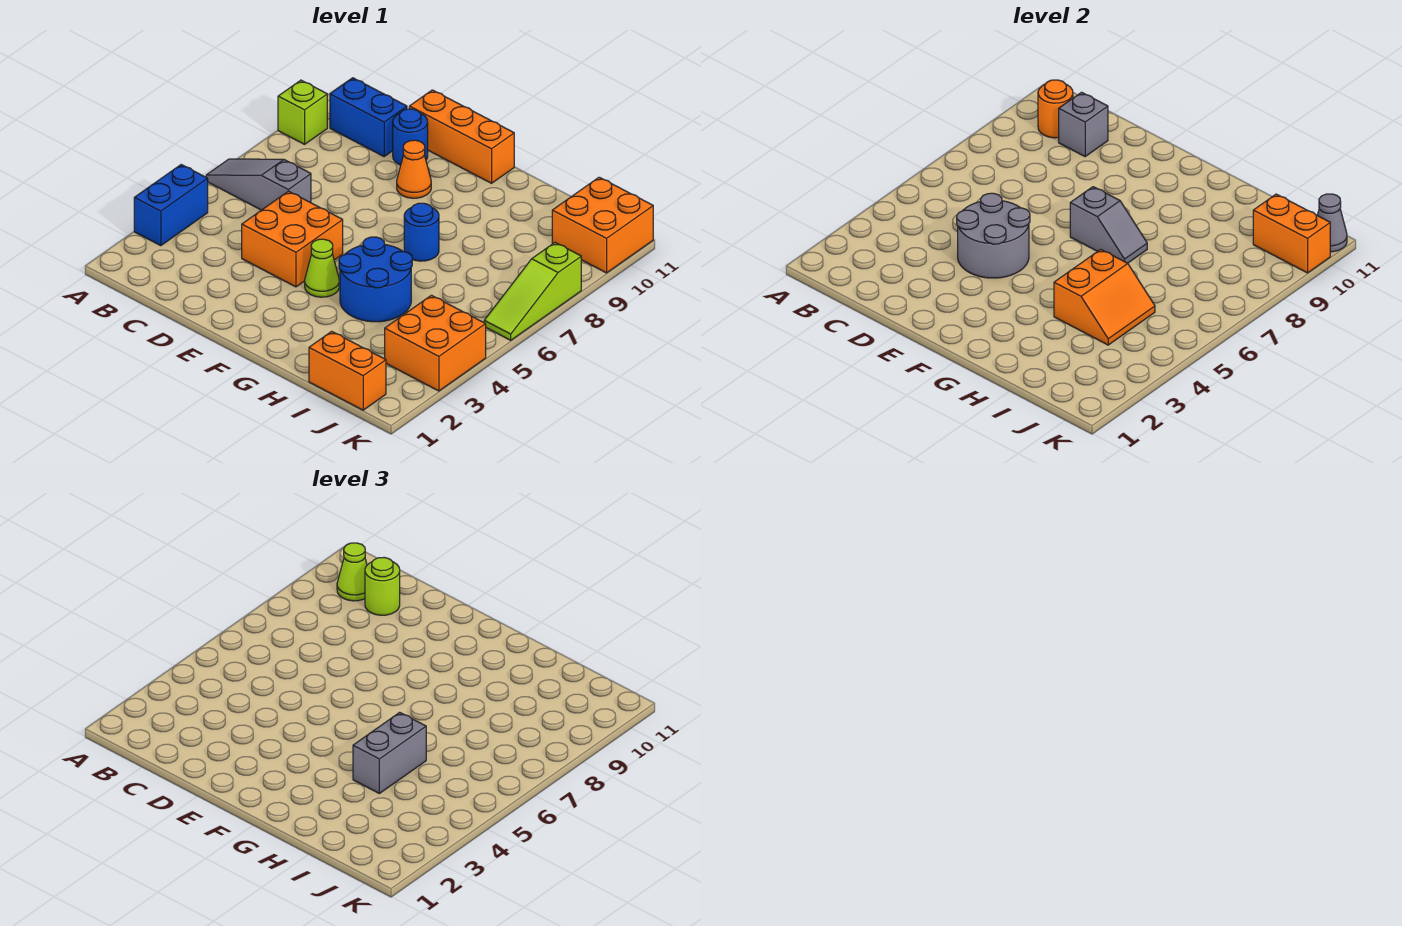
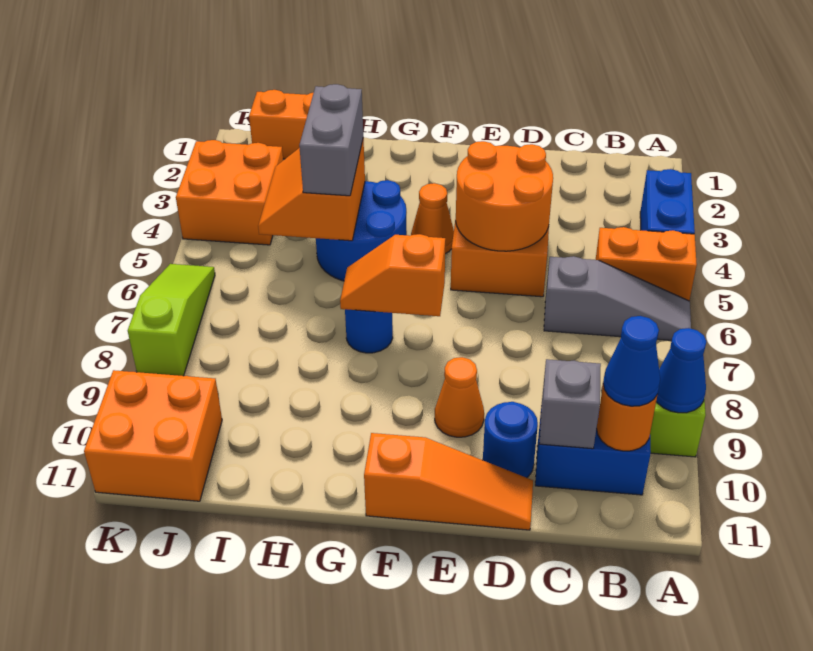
none -> blue cone A9 level 2
lime cone B10 level 3 -> blue cone B10 level 3
lime round brick C10 level 3 -> none
grey round brick D4:E5 level 2 -> orange round brick D4:E5 level 2
orange brick D11:F11 level 1 -> orange slope D11:F11 level 1 top F
lime cone F4 level 1 -> orange cone F4 level 1
grey slope F7:G7 level 2 top F -> orange slope F7:G7 level 2 top F
orange brick J10:K10 level 2 -> orange brick A5:B5 level 1
grey cone K11 level 2 -> none

